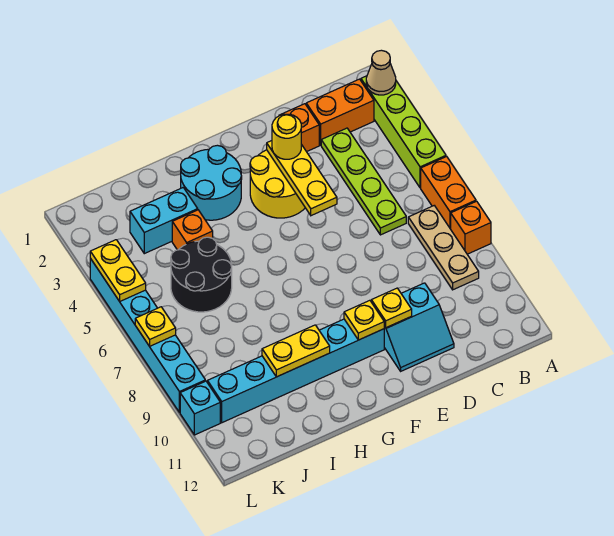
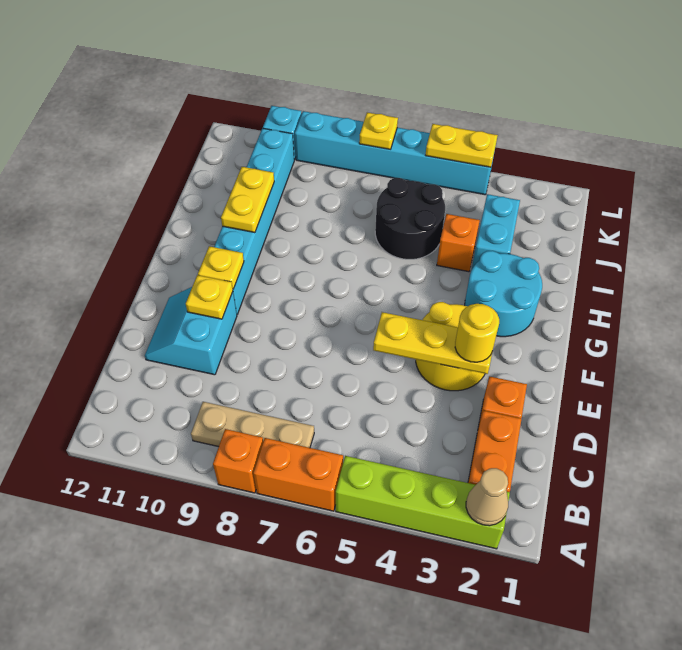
lime plate C3:C6 level 1 -> none

